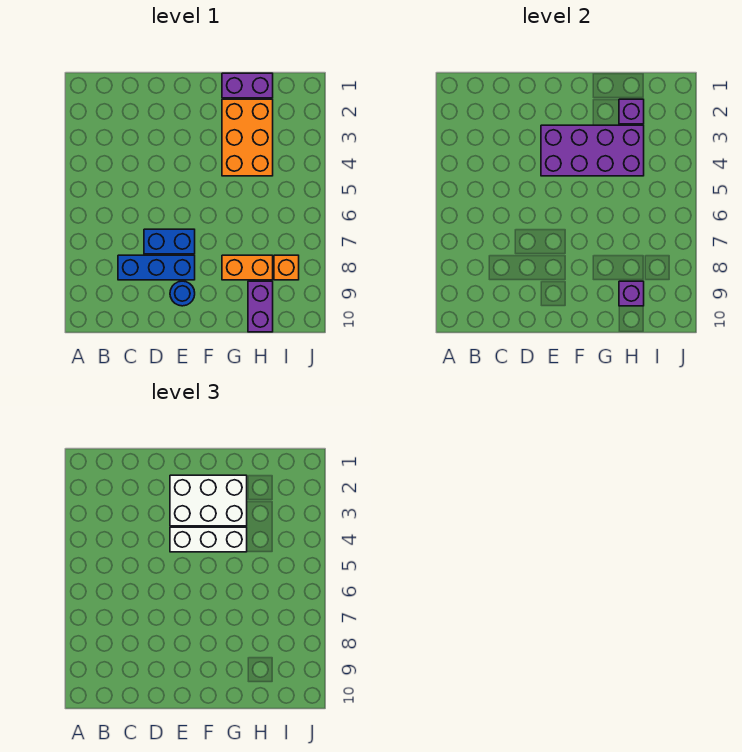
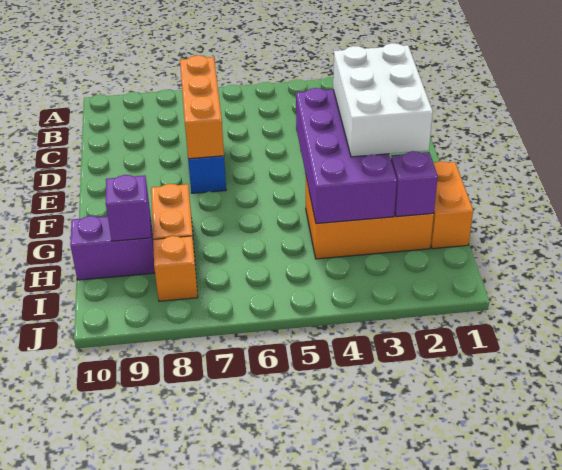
none -> orange brick C7:E7 level 2
blue brick C8:E8 level 1 -> none
white brick E4:G4 level 3 -> none
blue round brick E9 level 1 -> none
purple brick G1:H1 level 1 -> orange brick G1:H1 level 1

